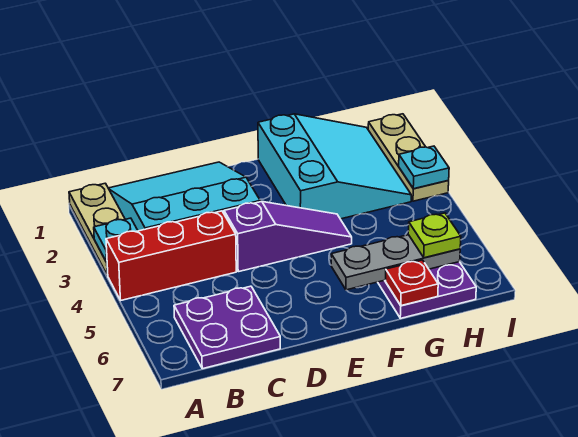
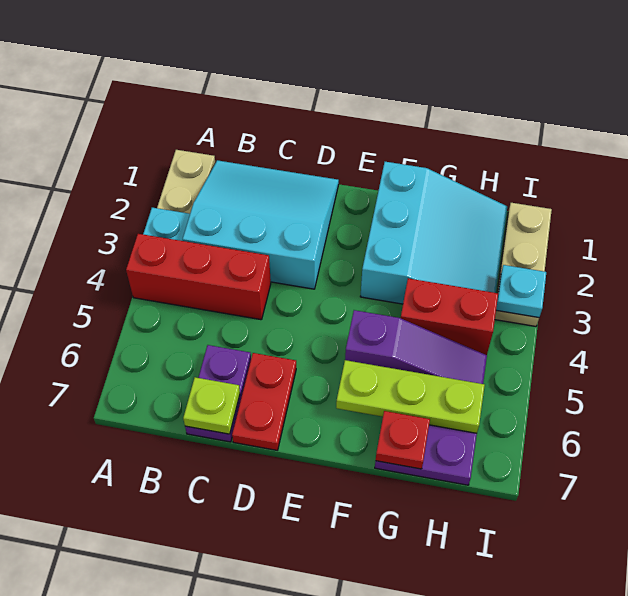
purple plate B6:C7 level 1 -> purple plate C6:C7 level 1
purple slope D4:F4 level 1 top D -> purple slope F5:H5 level 1 top F
none -> red plate D6:D7 level 1
grey plate F6:H6 level 2 -> lime plate F6:H6 level 2
none -> red brick G4:H4 level 1
lime plate H6 level 3 -> lime plate C7 level 2

